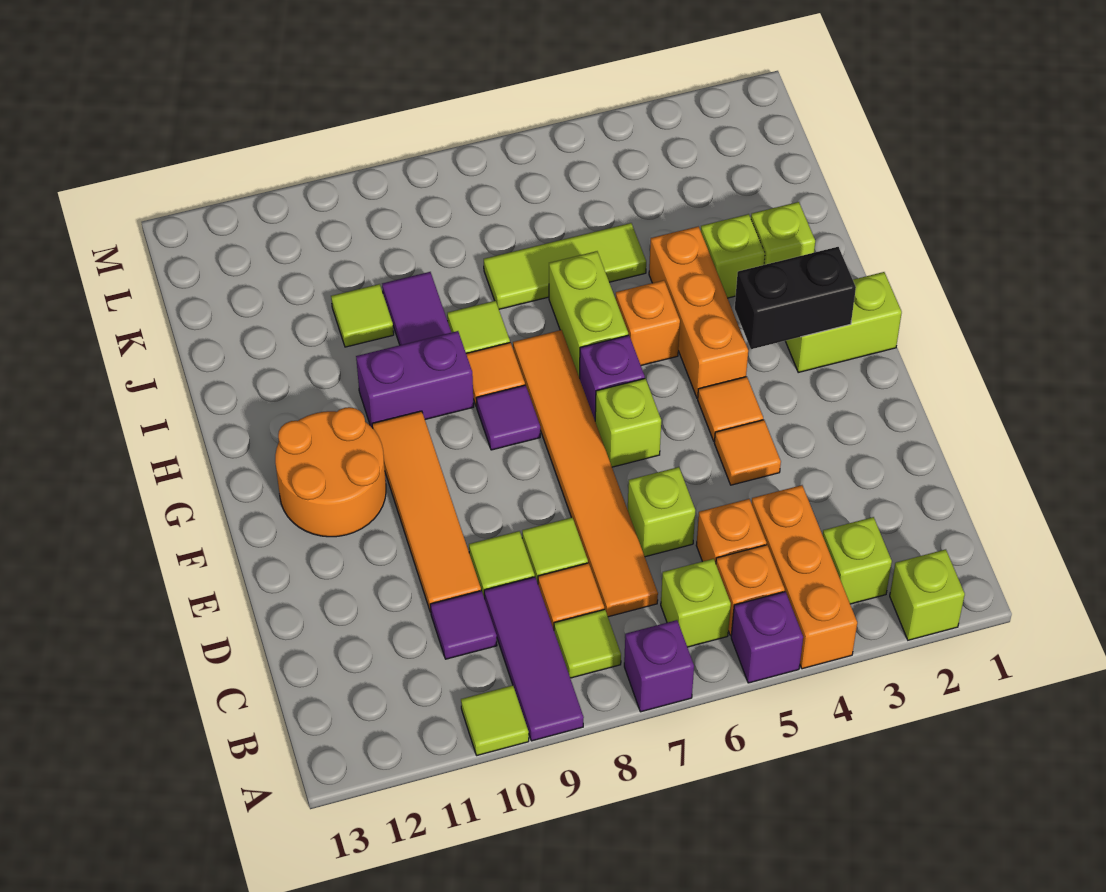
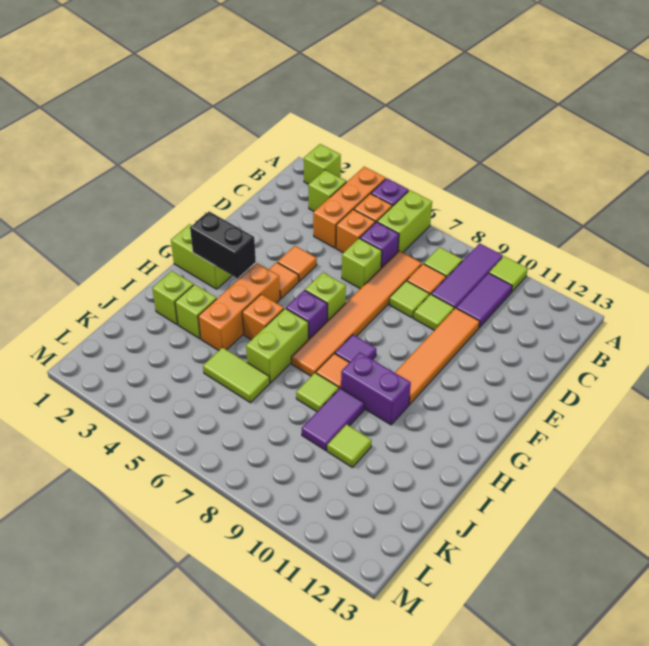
purple brick A7 level 1 -> purple brick C6 level 1
lime brick B6 level 1 -> lime brick A6:B6 level 1
purple tile C10 level 1 -> purple tile B10:C10 level 1
orange round brick F11:G12 level 1 -> none
lime tile J5:J7 level 1 -> lime tile J5:J6 level 1

